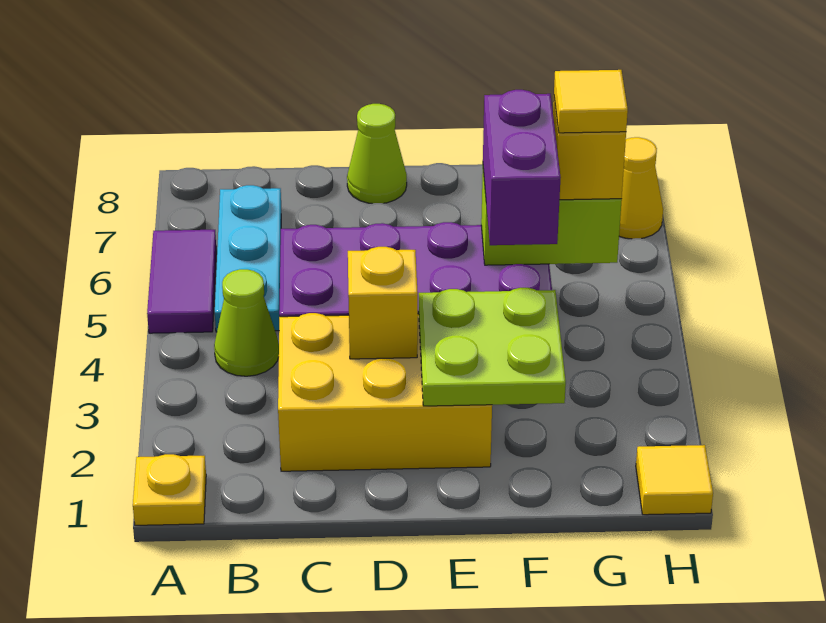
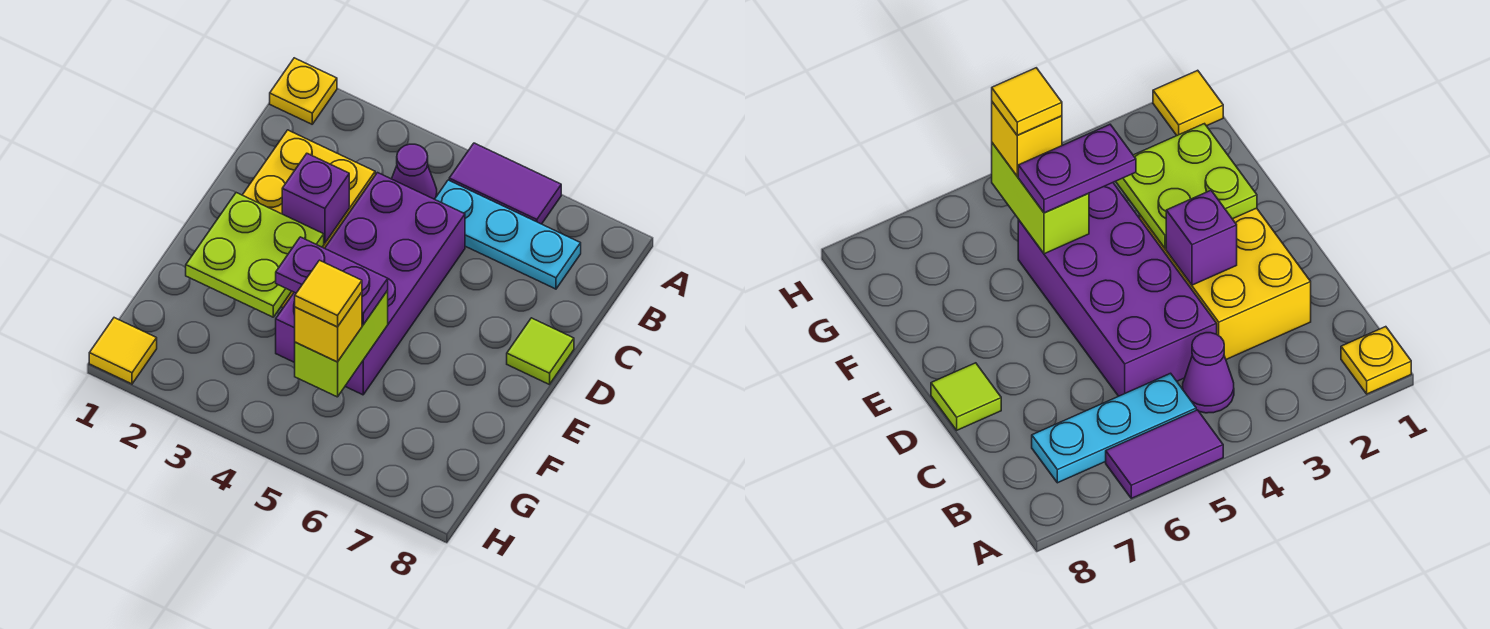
lime cone B4 level 1 -> purple cone B4 level 1
yellow brick D3 level 2 -> purple brick D3 level 2
lime cone D8 level 1 -> lime tile D8 level 1
purple brick F4:F5 level 3 -> purple plate F4:F5 level 3
yellow cone H7 level 1 -> none

